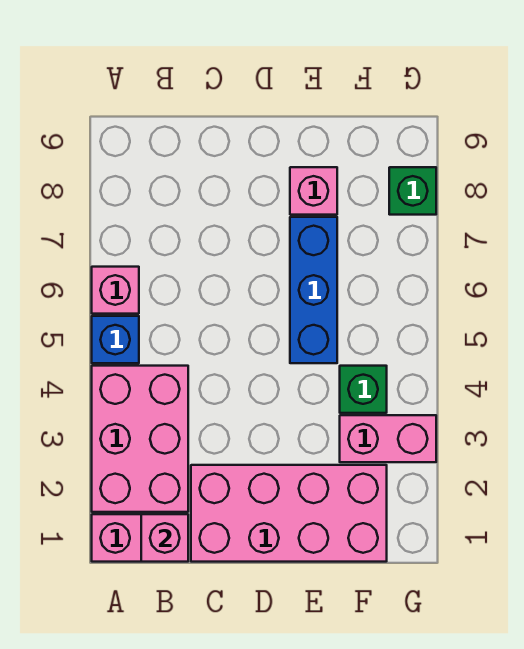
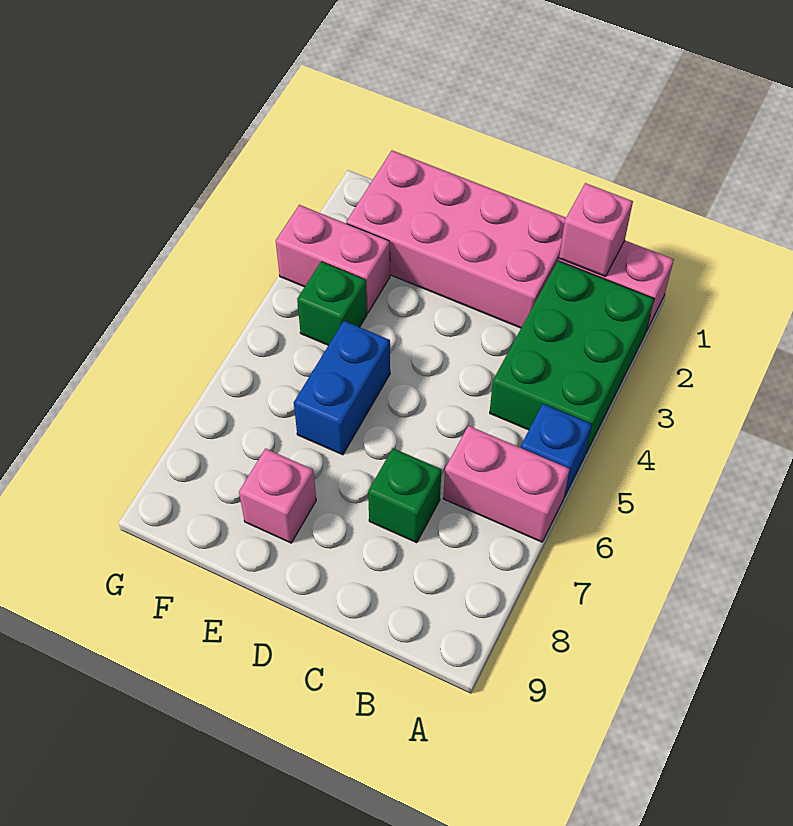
pink brick A2:B4 level 1 -> green brick A2:B4 level 1
pink brick A6 level 1 -> pink brick A6:B6 level 1
blue brick E5:E7 level 1 -> blue brick E5:E6 level 1
green brick G8 level 1 -> green brick C7 level 1

